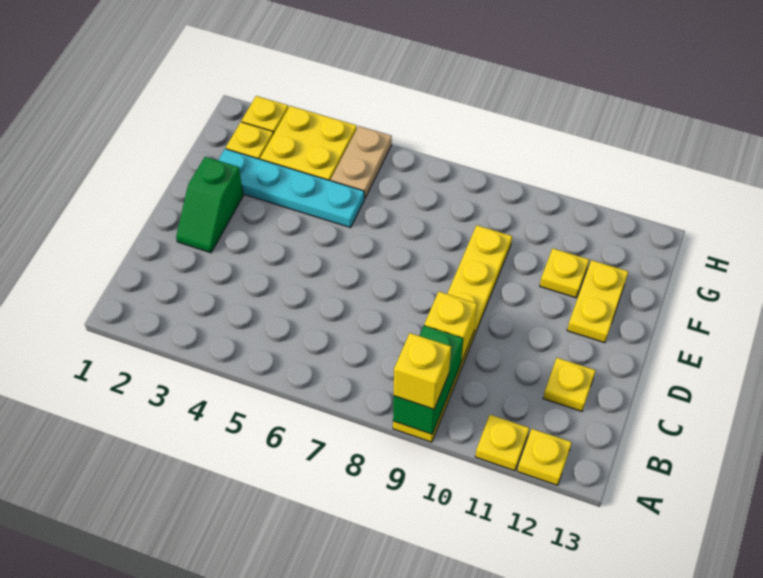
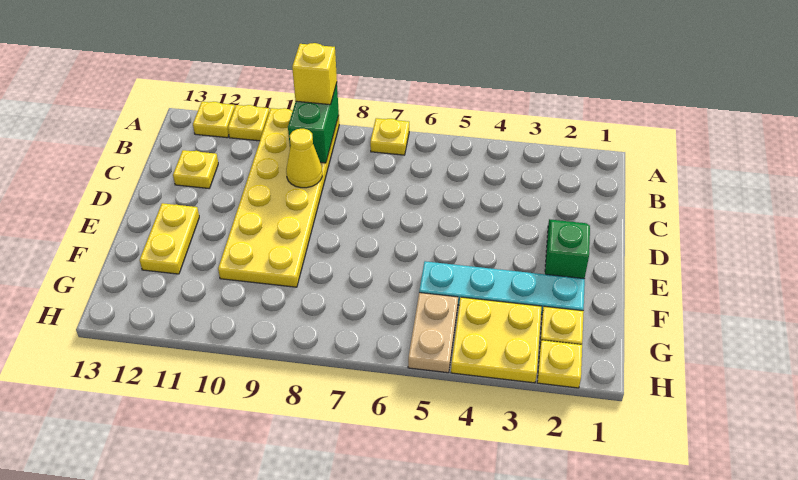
yellow plate A9:F9 level 1 -> yellow plate A9:F10 level 1
yellow brick C9 level 2 -> yellow cone C9 level 2
yellow plate F11 level 1 -> yellow plate A7 level 1

